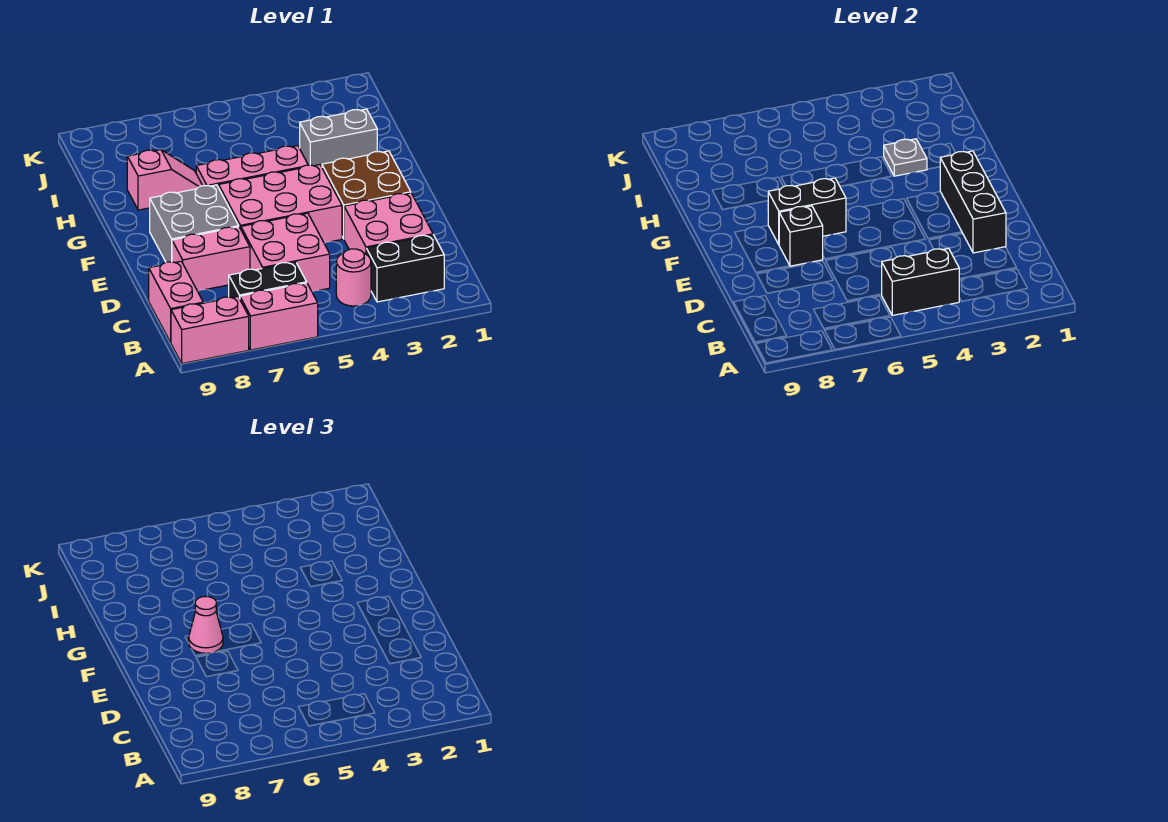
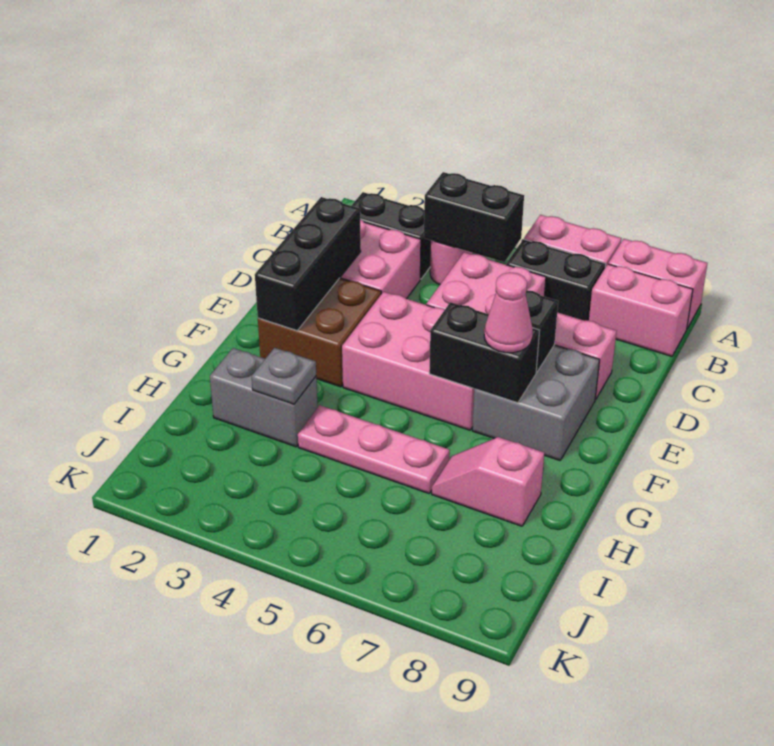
pink brick B9:C9 level 1 -> pink brick B8:B9 level 1

